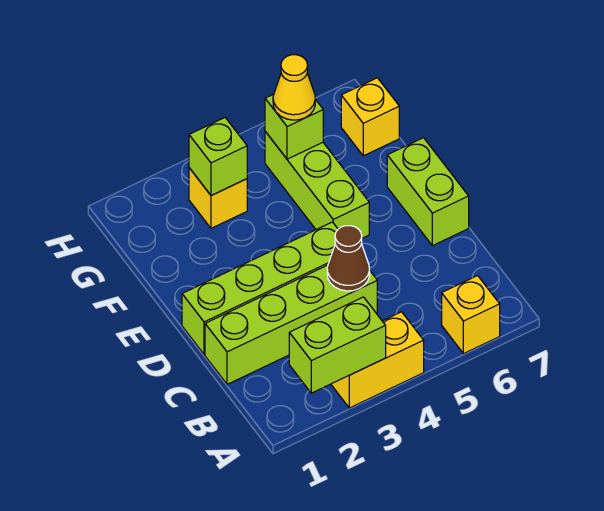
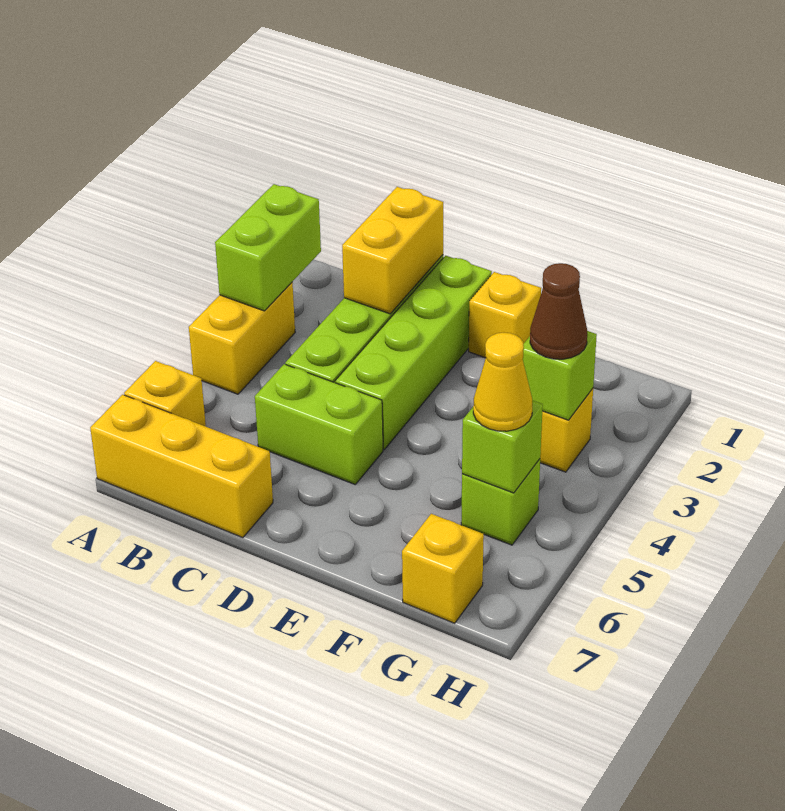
none -> yellow brick A7:C7 level 1
none -> yellow brick C1:C2 level 2
brown cone C4 level 2 -> brown cone G3 level 3
lime brick D7:E7 level 1 -> lime brick C5:D5 level 1
none -> yellow brick E1 level 1
lime brick E5:G5 level 1 -> lime brick G5 level 1

